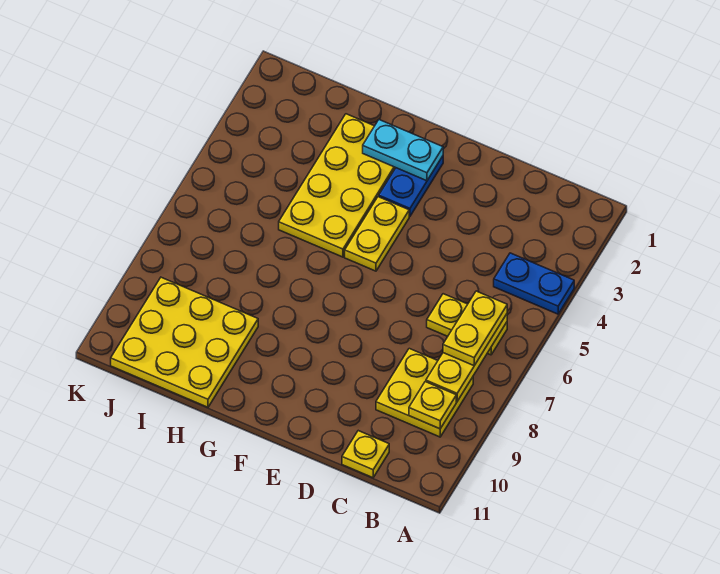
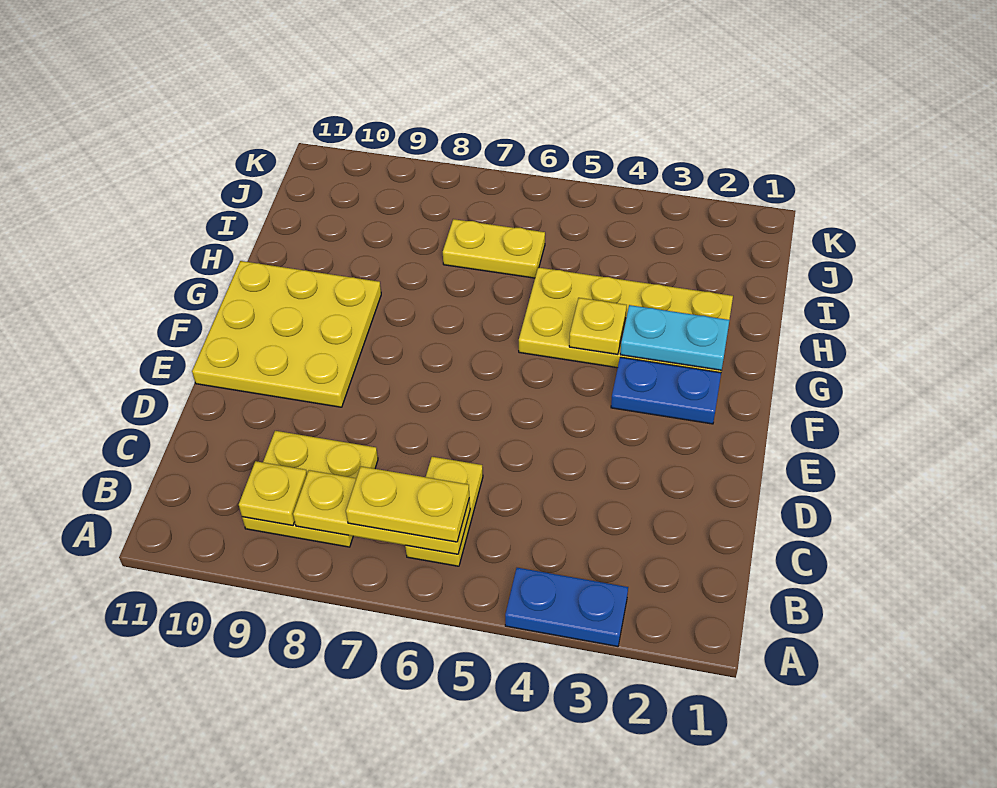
blue plate A4:B4 level 1 -> blue plate A3:A4 level 1
yellow plate C11 level 1 -> yellow plate G4 level 2
cyan plate F2:G2 level 2 -> cyan plate G2:G3 level 2
yellow plate F4:F5 level 1 -> yellow plate I6:I7 level 1
yellow plate H9:J11 level 1 -> yellow plate E9:G11 level 1

